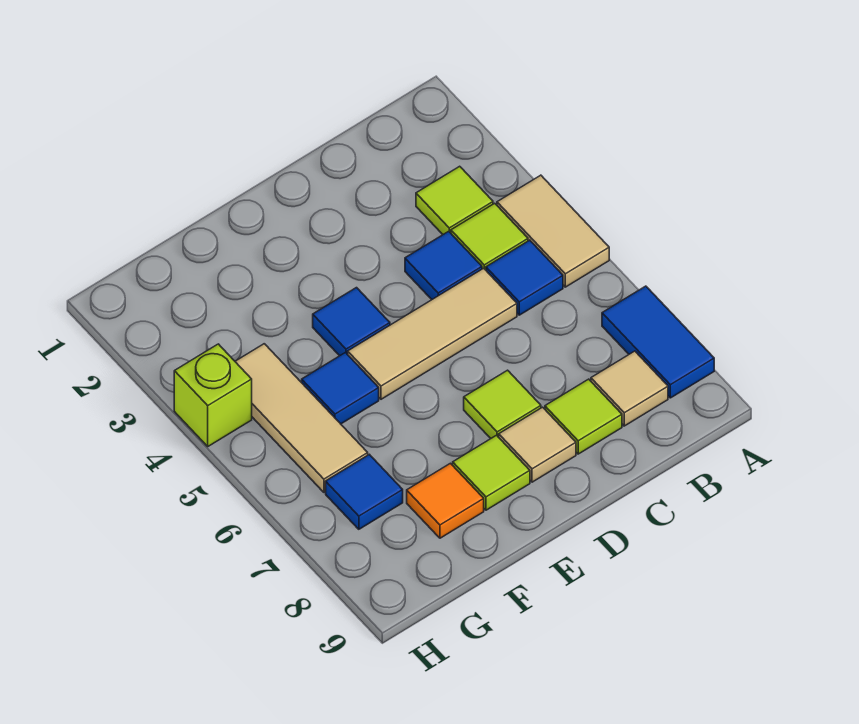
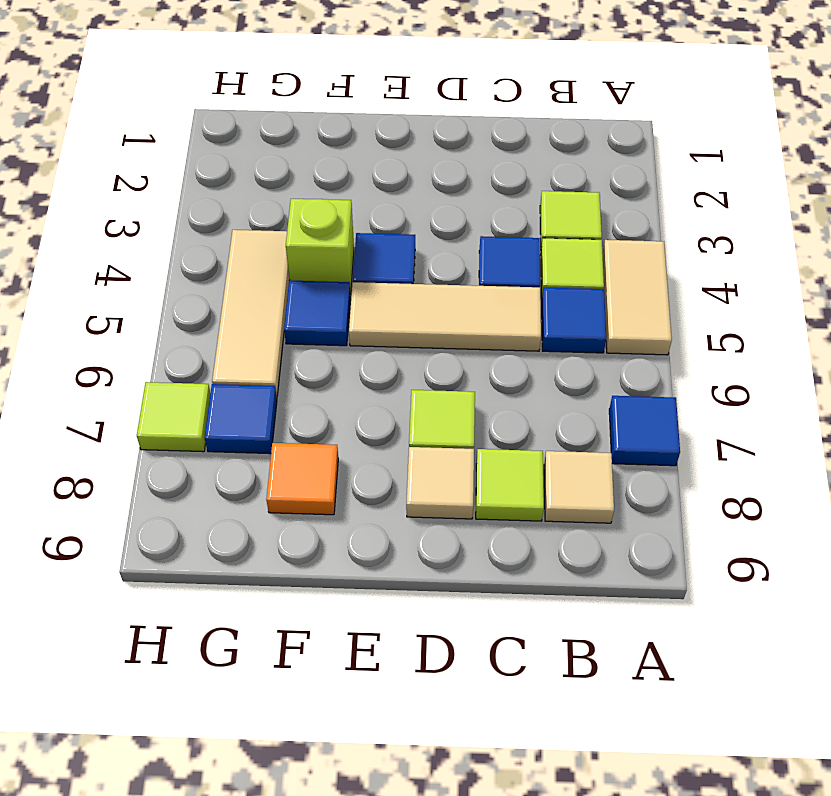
blue tile A7:A8 level 1 -> blue tile A7 level 1
lime tile E8 level 1 -> lime tile H7 level 1
lime brick H4 level 1 -> lime brick F4 level 1

